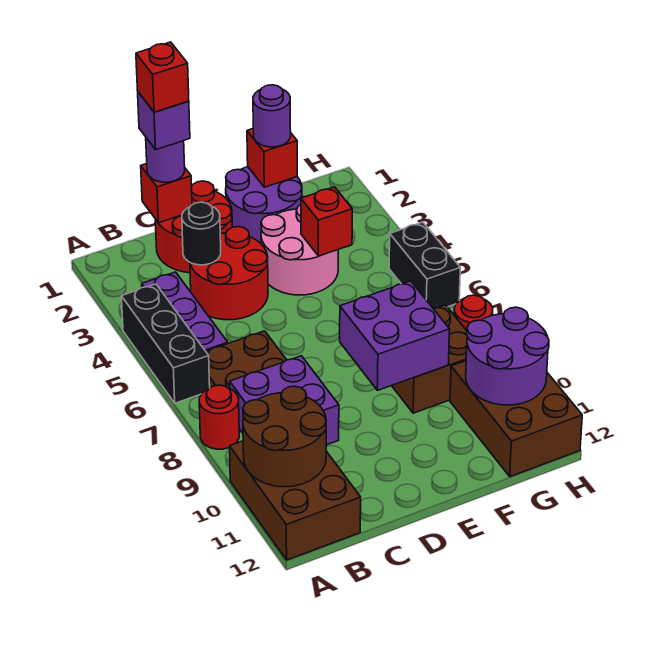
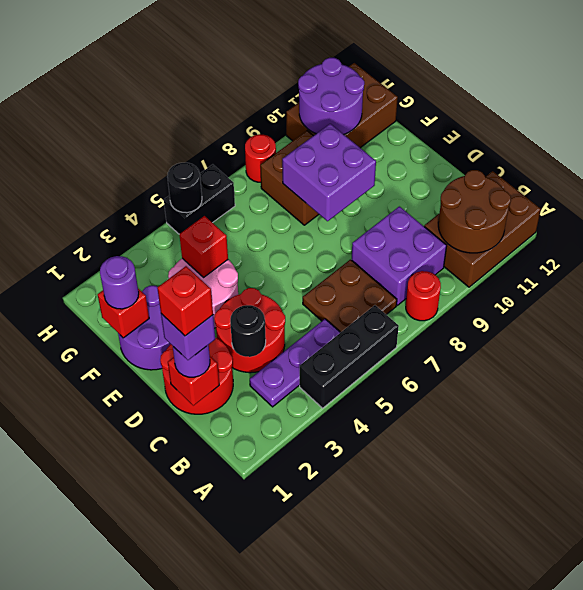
none -> black round brick H5 level 2

